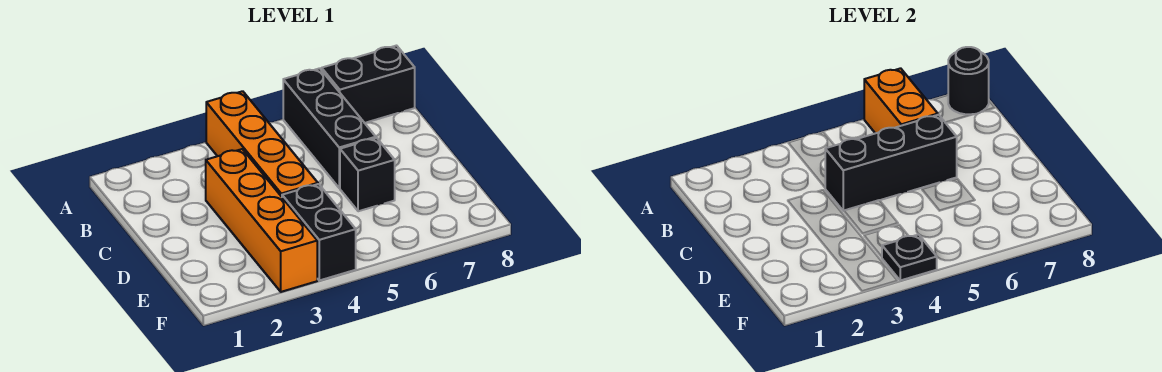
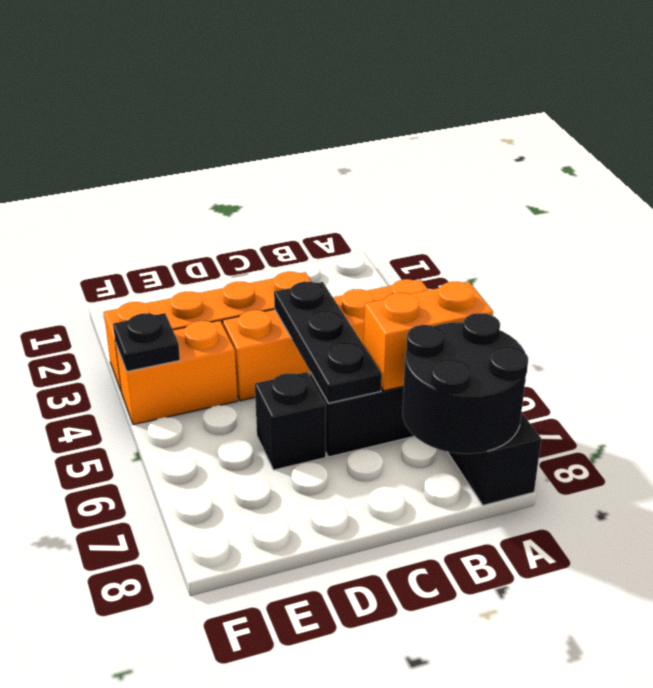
black round brick A8 level 2 -> black round brick A7:B8 level 2
black brick C4:C6 level 2 -> black plate C4:C6 level 2
black brick E4:F4 level 1 -> orange brick E4:F4 level 1

